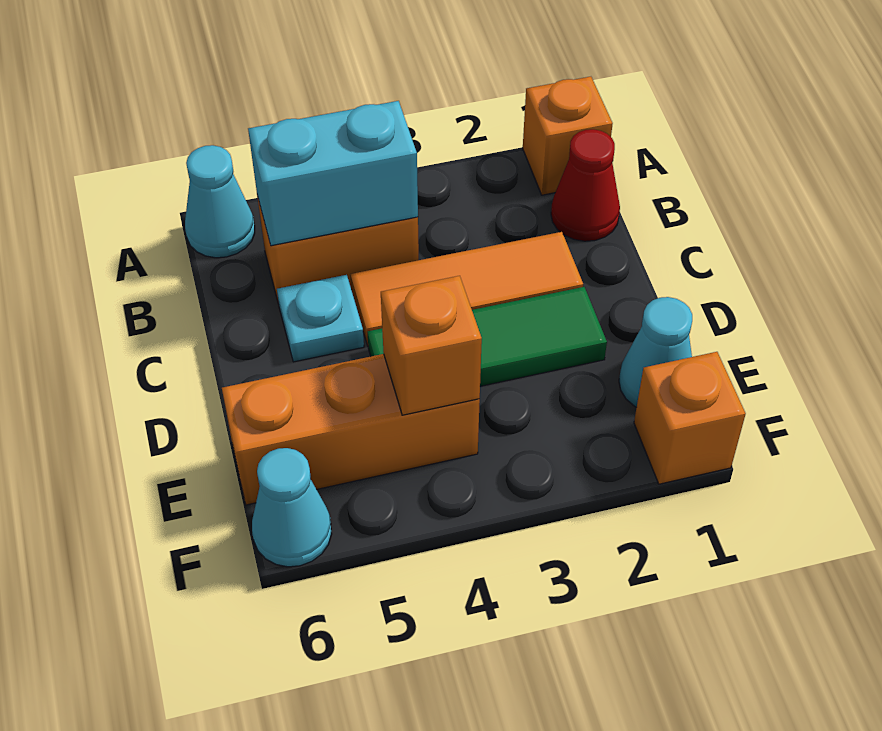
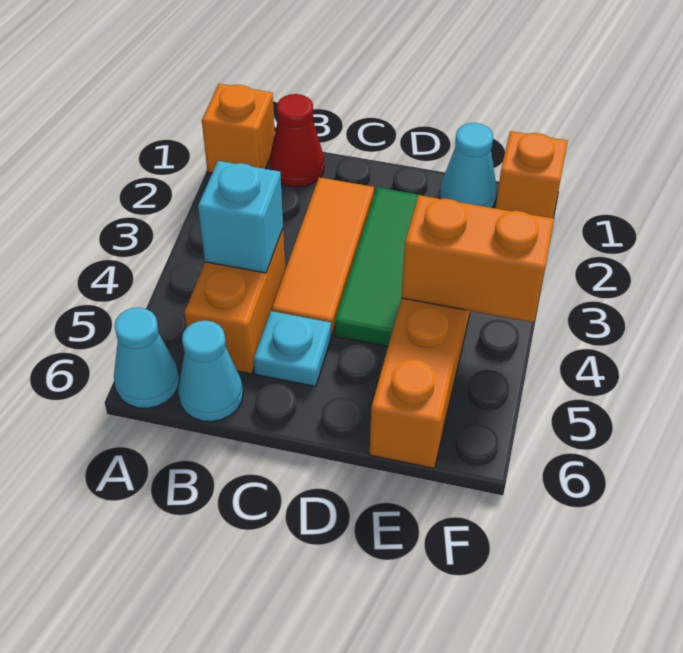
cyan brick B4:B5 level 2 -> cyan brick B4 level 2
orange brick E4 level 2 -> orange brick E4:F4 level 2
cyan cone F6 level 1 -> cyan cone B6 level 1

